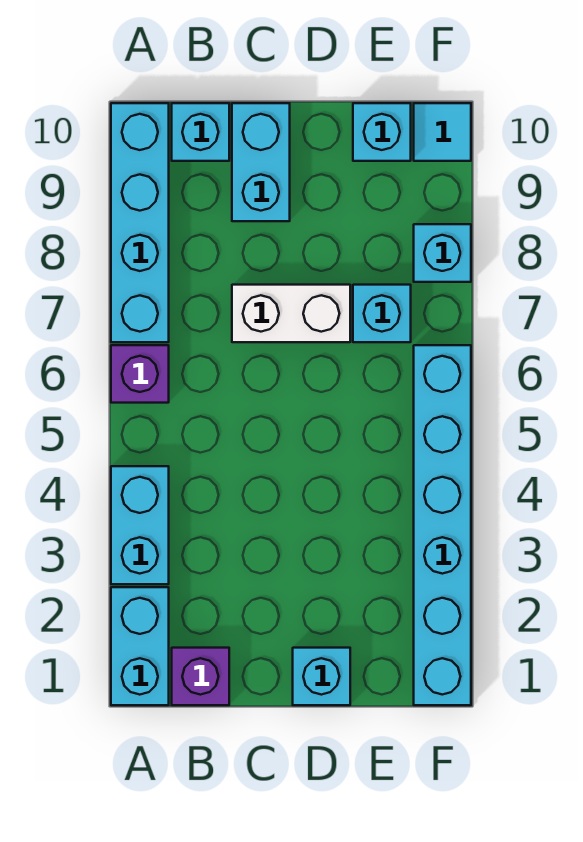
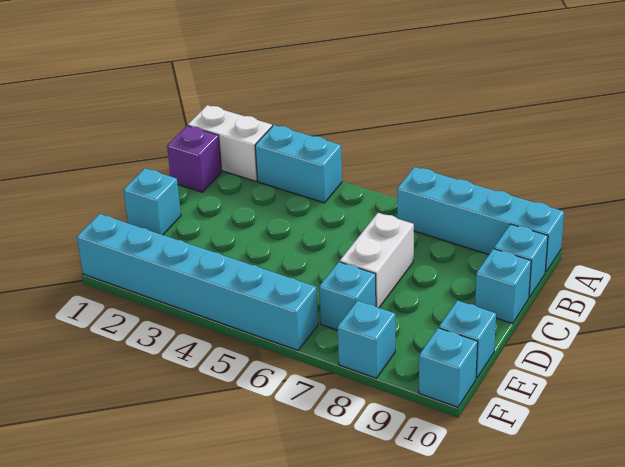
cyan brick A1:A2 level 1 -> white brick A1:A2 level 1
purple brick A6 level 1 -> none
cyan brick C9:C10 level 1 -> cyan brick C10 level 1
cyan tile F10 level 1 -> cyan brick F10 level 1

